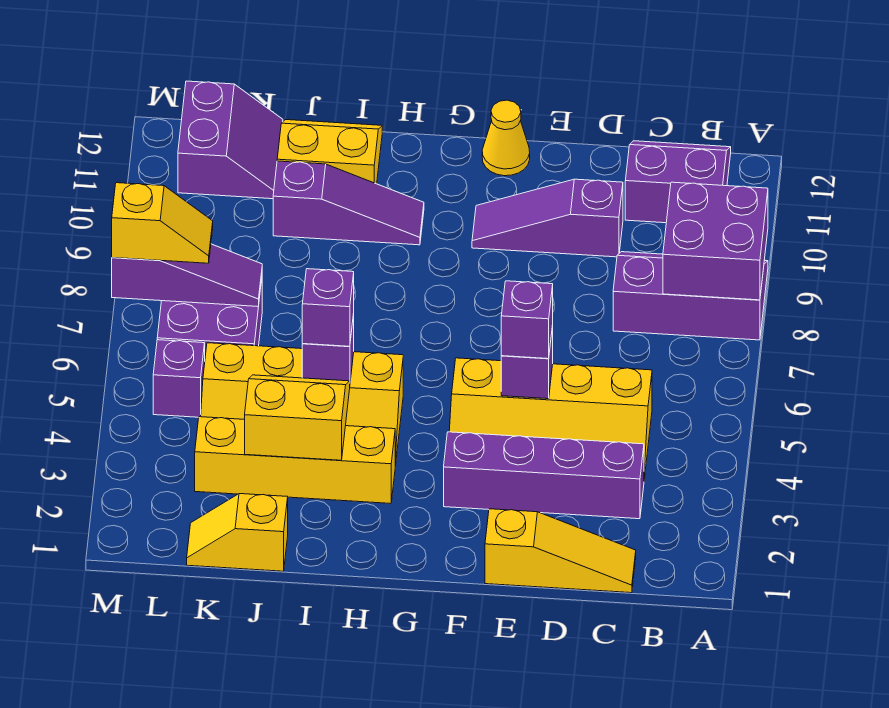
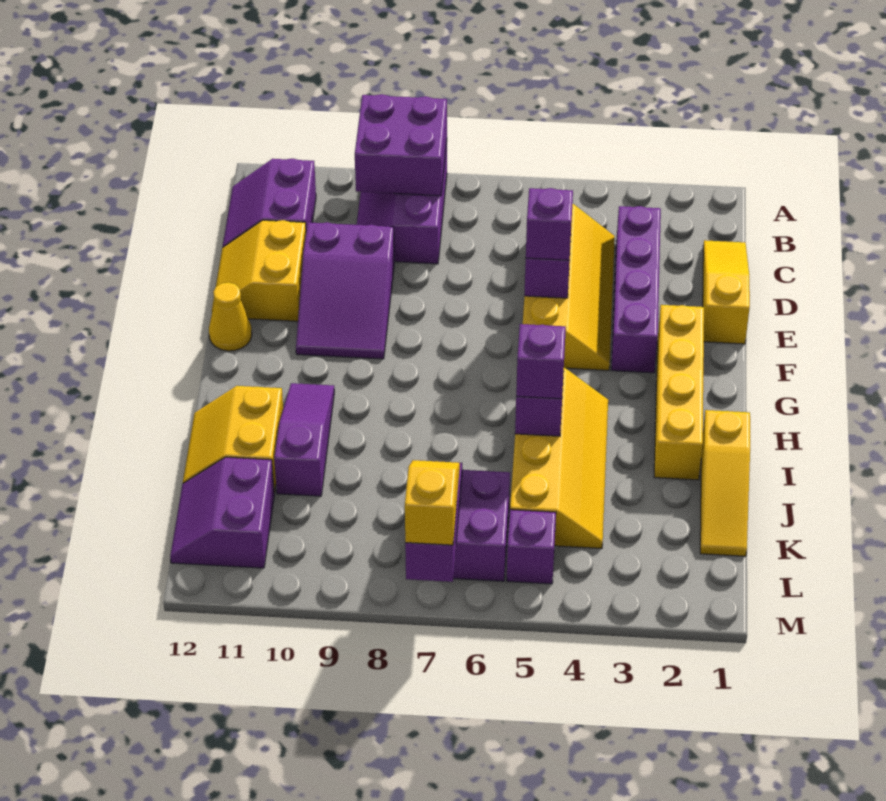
purple slope D10:F10 level 1 top D -> purple slope D9:F10 level 1 top D
yellow brick H3:K3 level 1 -> yellow brick F2:I2 level 1
yellow slope I3:J4 level 2 top 3 -> yellow slope D11:E12 level 1 top 11
yellow slope J1:K1 level 1 top J -> yellow slope I1:K1 level 1 top I
purple slope K11:L12 level 1 top L -> purple slope K11:L12 level 1 top 11

